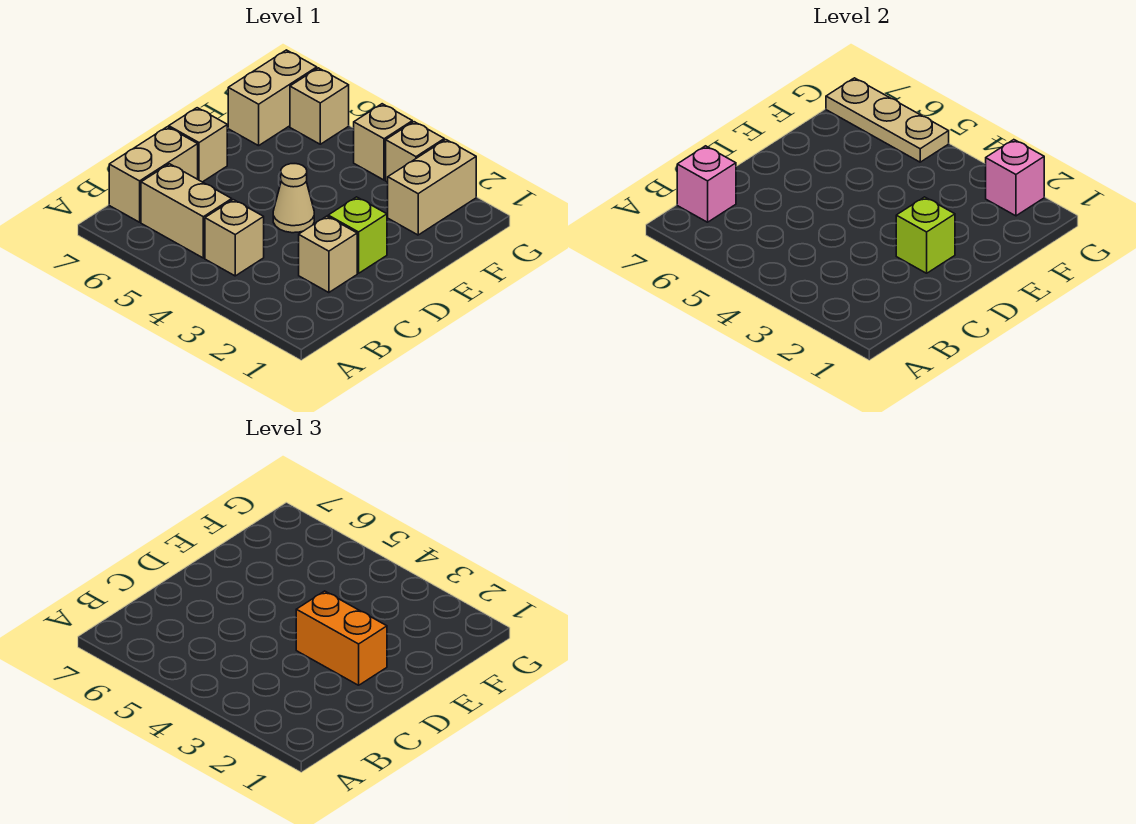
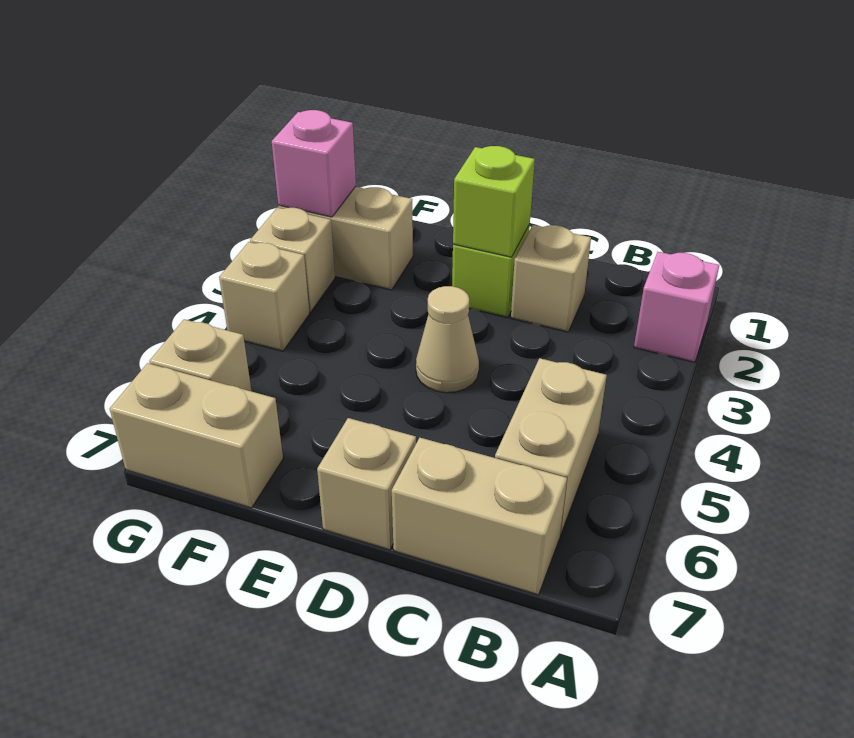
tan brick B4 level 1 -> none
pink brick B7 level 2 -> pink brick A2 level 1
orange brick D2:D3 level 3 -> none
tan plate G5:G7 level 2 -> none

